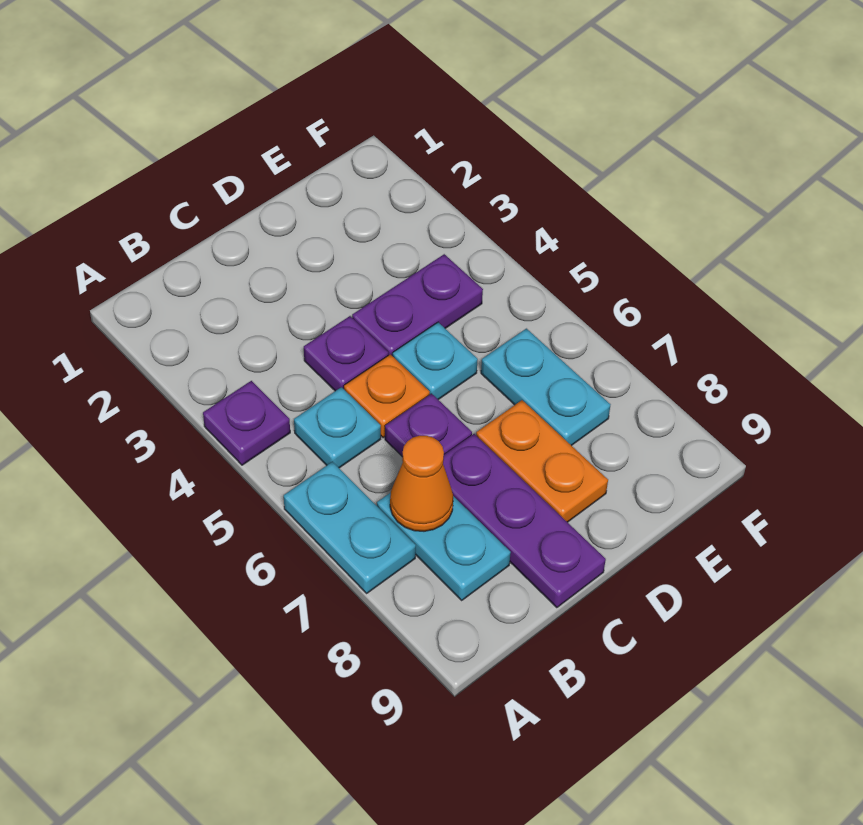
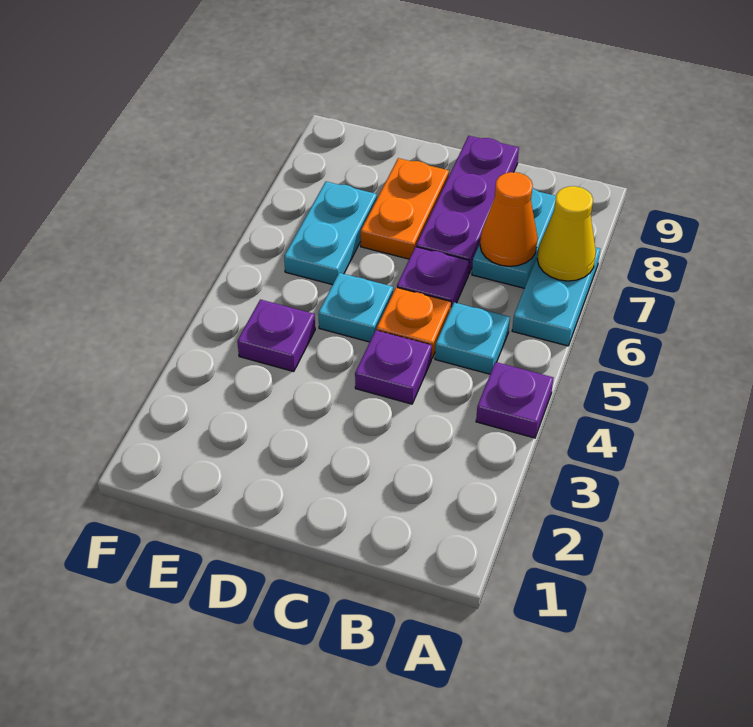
none -> yellow cone A7 level 2
purple plate D4:E4 level 1 -> purple plate E4 level 1

